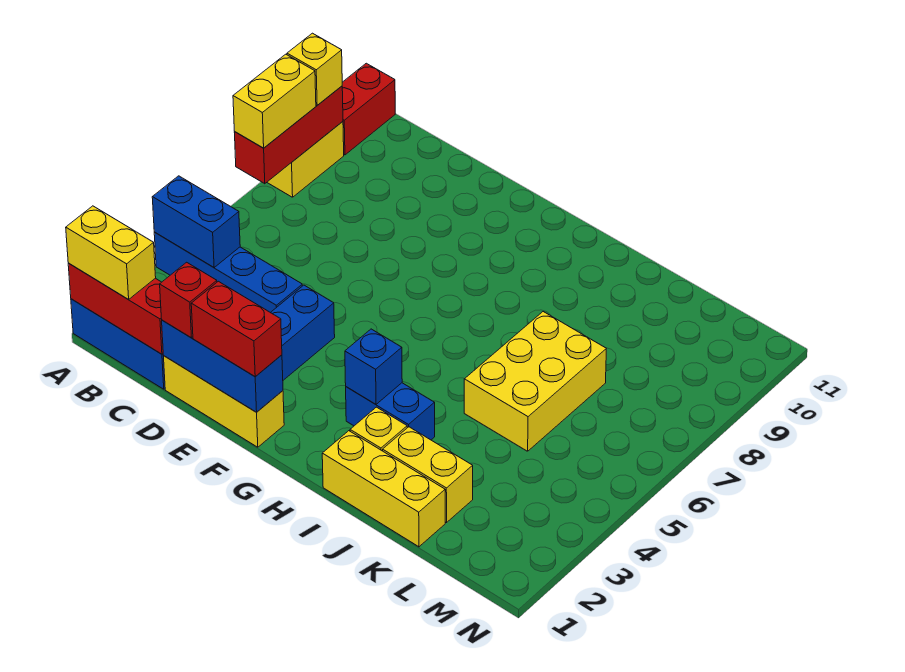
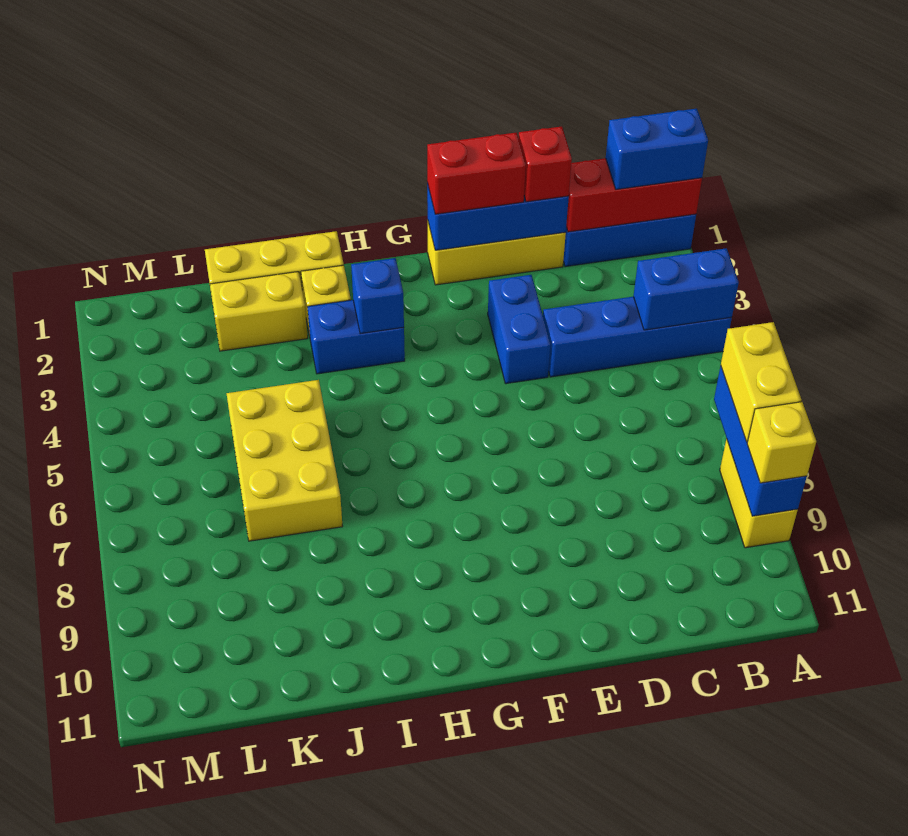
yellow brick A1:B1 level 3 -> blue brick A1:B1 level 3
red brick A7:A9 level 2 -> blue brick A7:A9 level 2
red brick A10:A11 level 1 -> none

